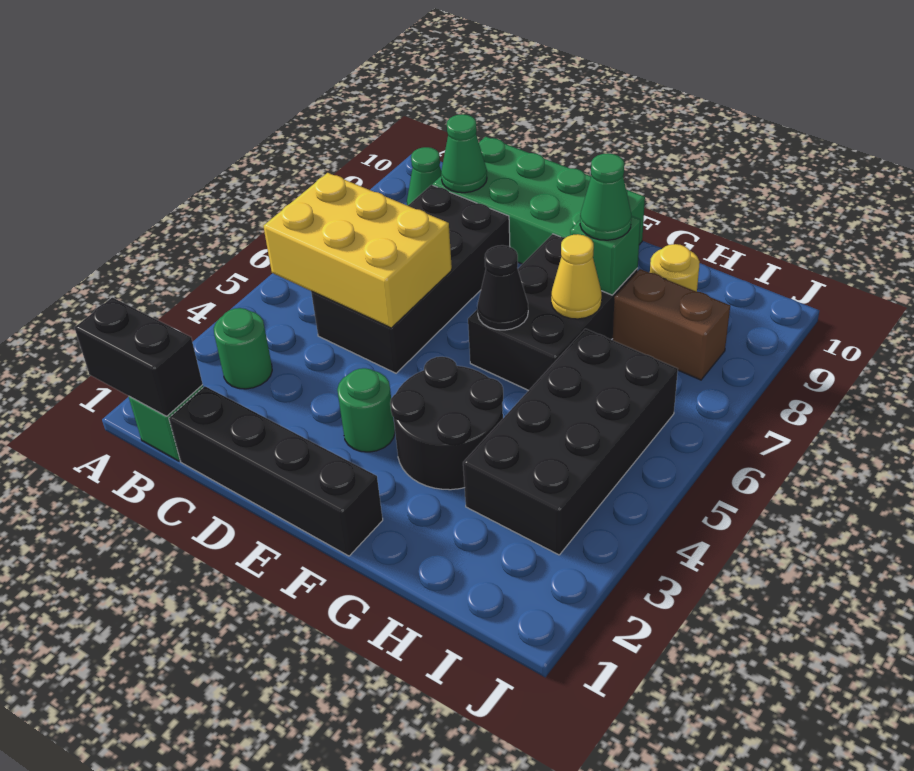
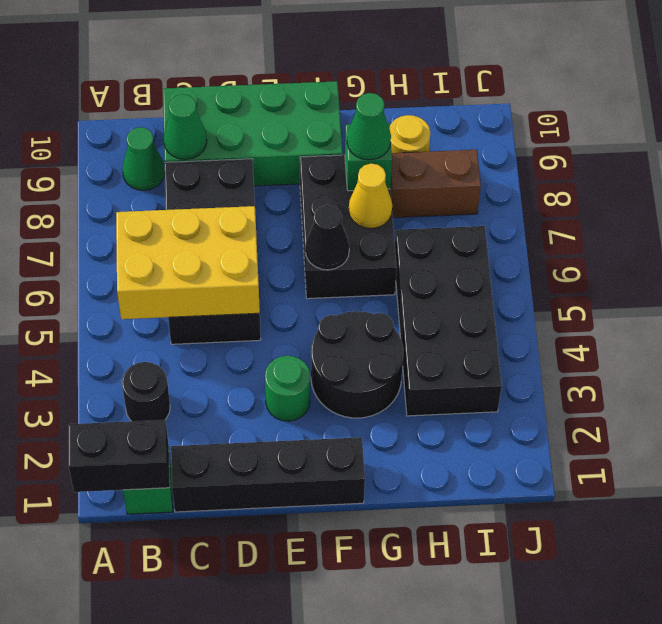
green round brick B3 level 1 -> black round brick B3 level 1

